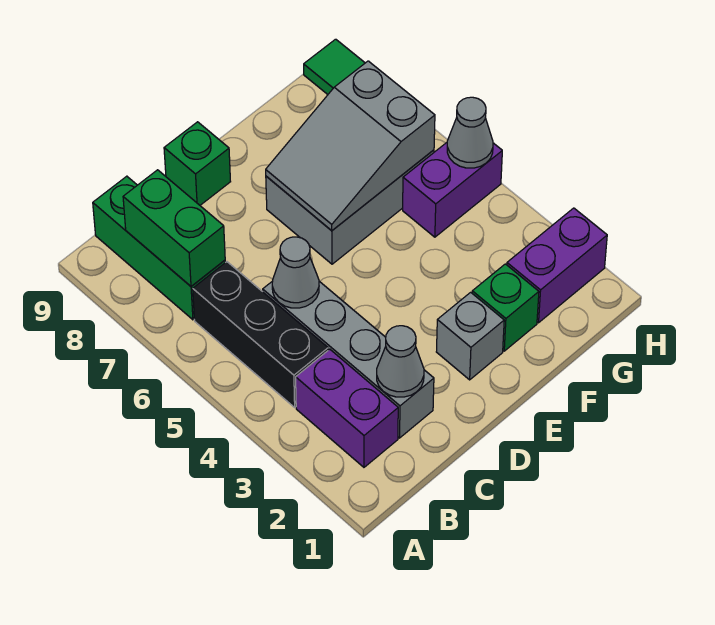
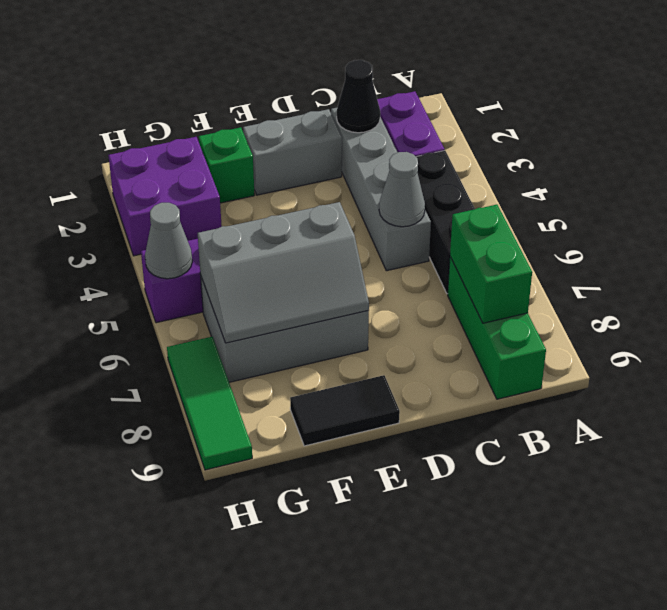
grey cone C2 level 2 -> black cone C2 level 2
green brick D9 level 1 -> none
grey brick E2 level 1 -> grey brick D2:E2 level 1
grey slope E6:G7 level 2 top G -> grey slope E6:G7 level 2 top 6
none -> black tile E9:F9 level 1
purple brick G2:H2 level 1 -> purple brick G2:H3 level 1

